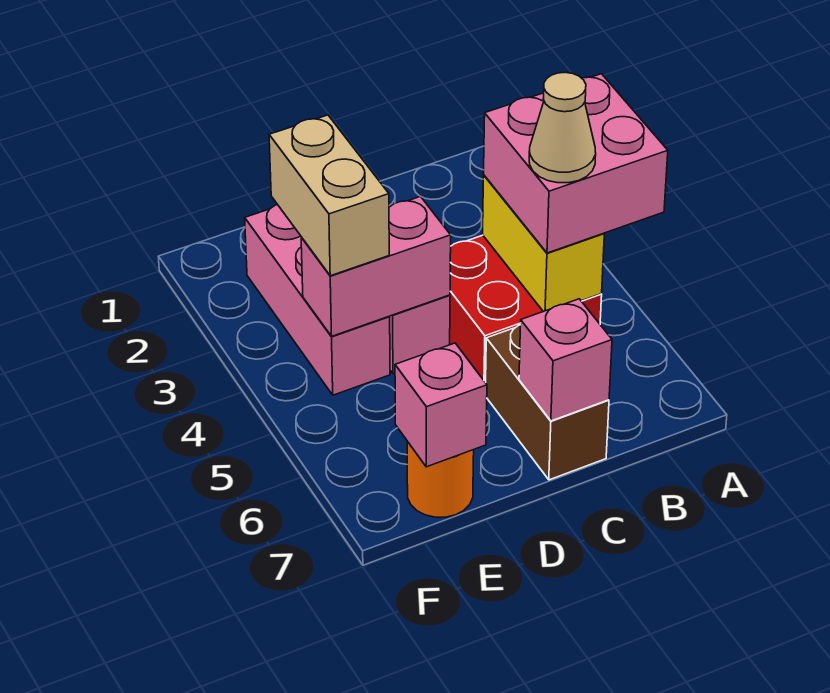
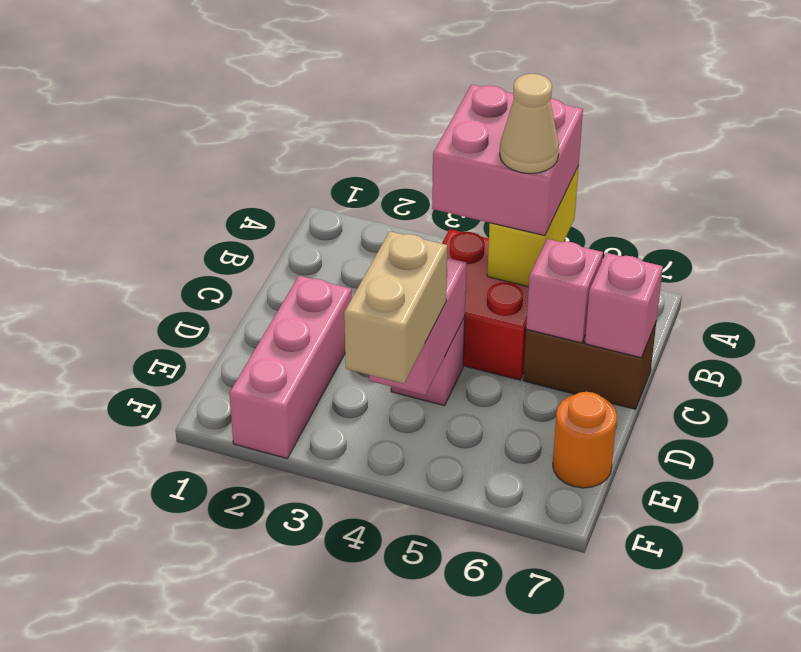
yellow brick B4:B5 level 2 -> yellow brick A5:B5 level 2
pink brick E2:E4 level 1 -> pink brick D2:F2 level 1
tan brick E3:E4 level 3 -> tan brick E4:F4 level 3
pink brick E7 level 2 -> pink brick C6 level 2

